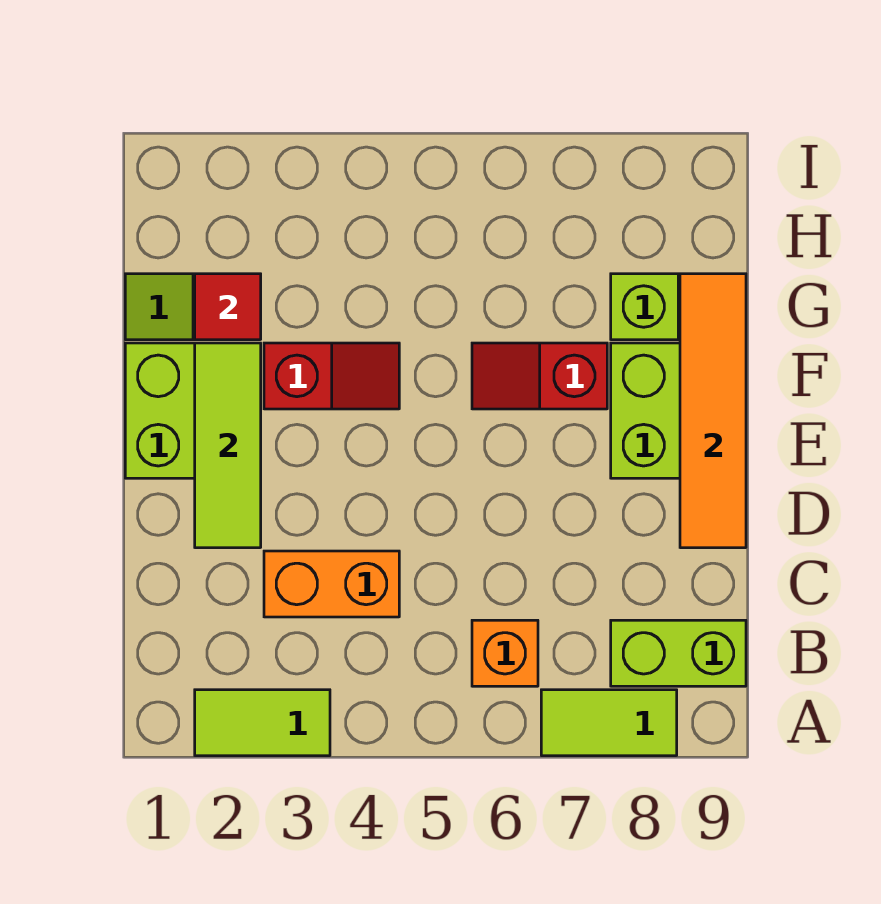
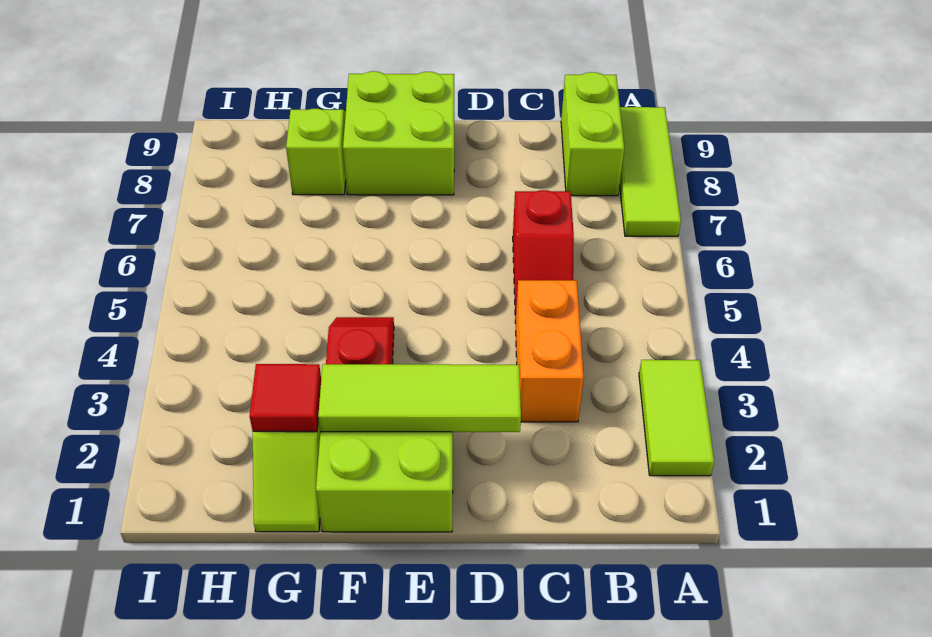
lime tile A7:A8 level 1 -> lime tile A7:A9 level 1
orange brick B6 level 1 -> none
orange tile D9:G9 level 2 -> none
red slope F6:F7 level 1 top 7 -> red slope C5:C6 level 1 top 6

